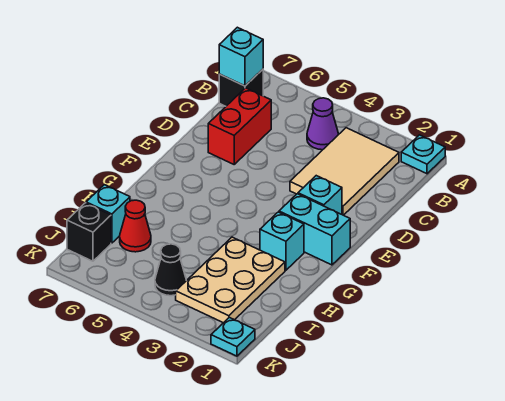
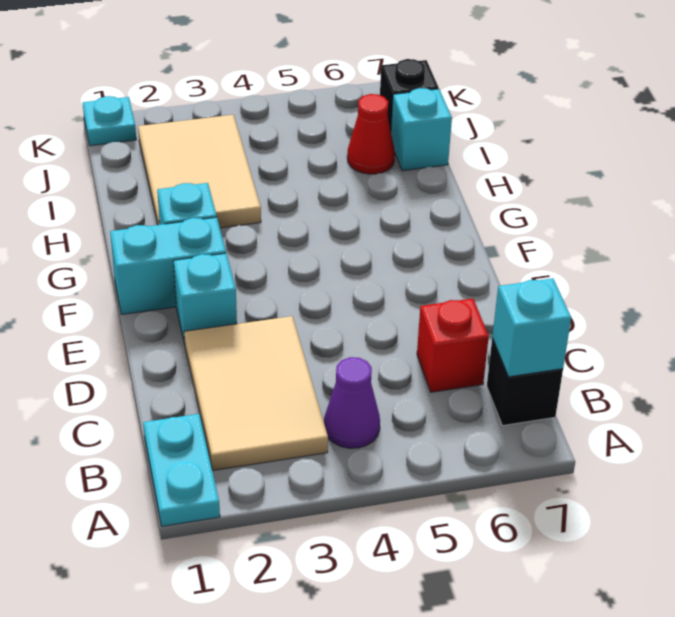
cyan plate A1 level 1 -> cyan plate A1:B1 level 1
red brick C6:D6 level 1 -> red brick C6 level 1
tan plate H2:J3 level 1 -> tan tile H2:J3 level 1
black cone J4 level 1 -> none

